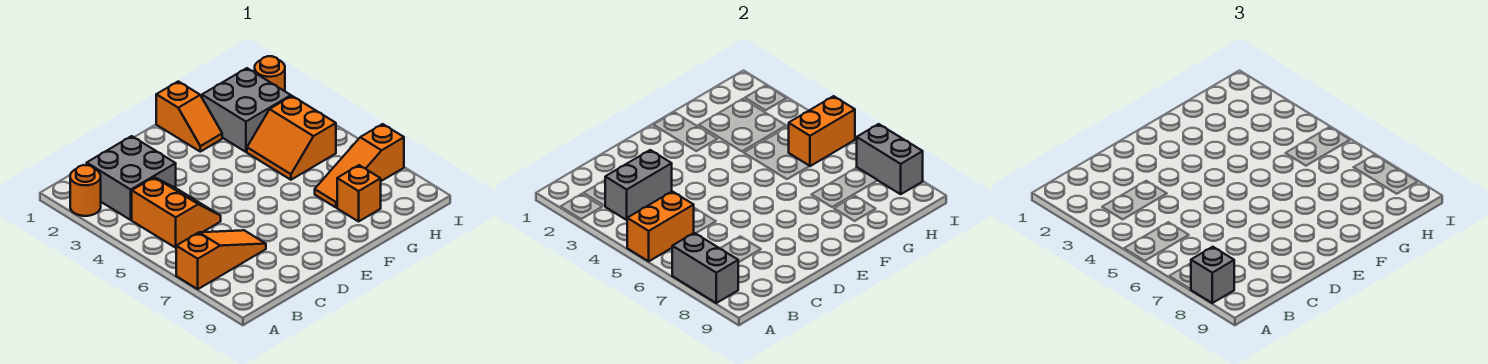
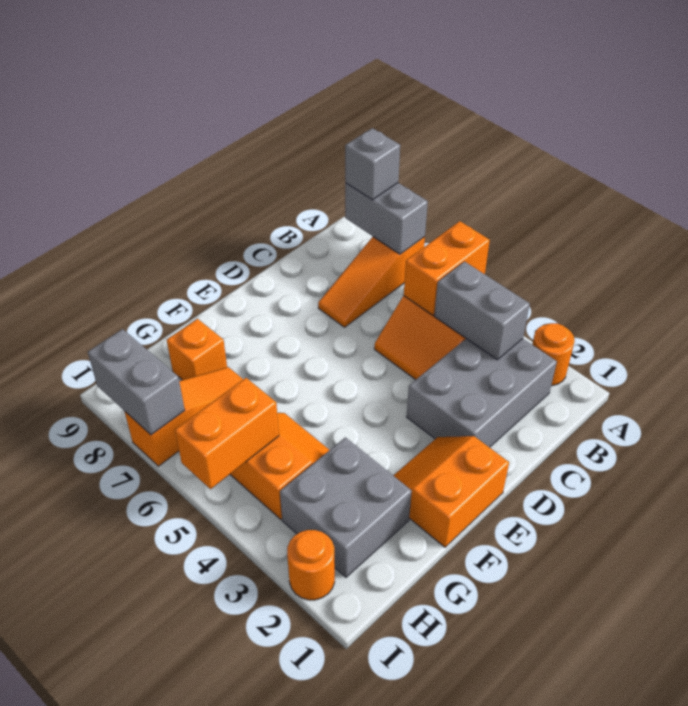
grey brick B2:C3 level 1 -> grey brick B2:D3 level 1
grey brick B3:C3 level 2 -> grey brick B3:B4 level 2
orange slope F1:F2 level 1 top 1 -> orange slope E1:F2 level 1 top 1

